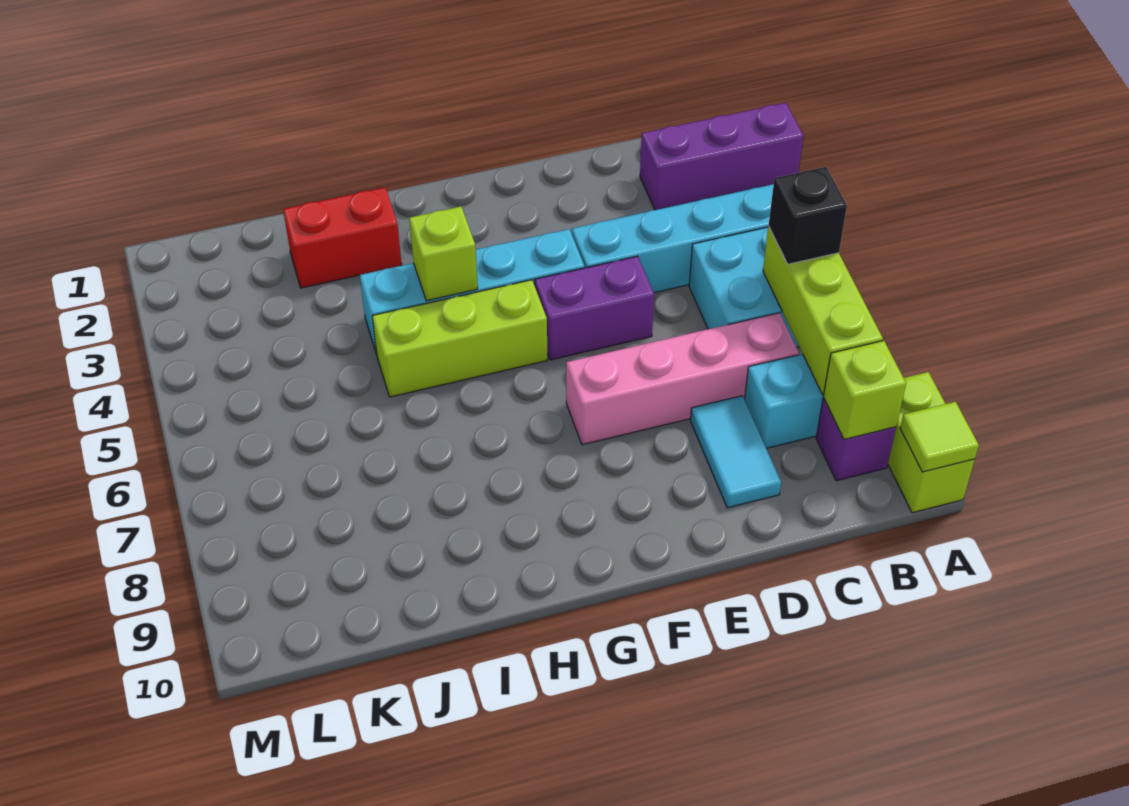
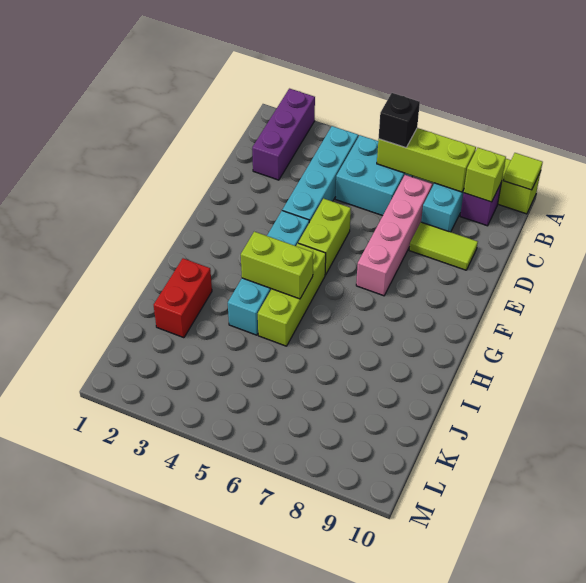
cyan tile D8:D9 level 1 -> lime tile D8:D9 level 1
purple brick E5:F5 level 1 -> lime brick E5:F5 level 1
lime brick H4 level 2 -> lime brick H4:H5 level 2

